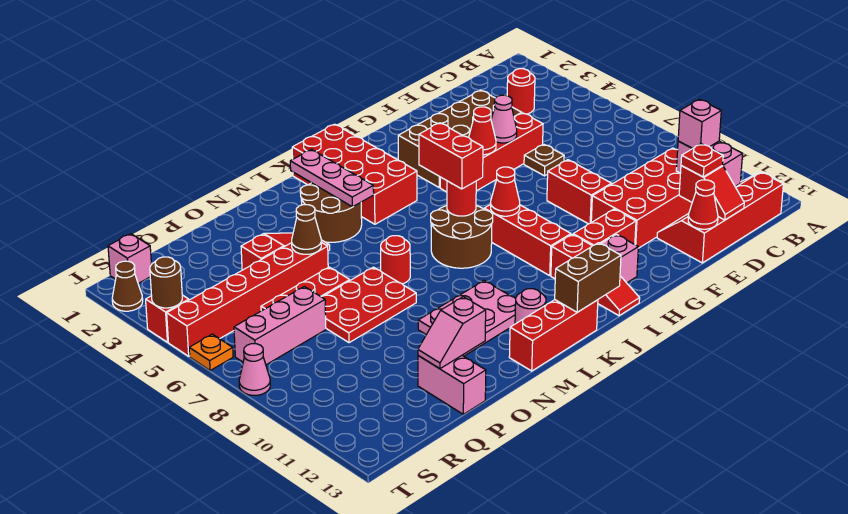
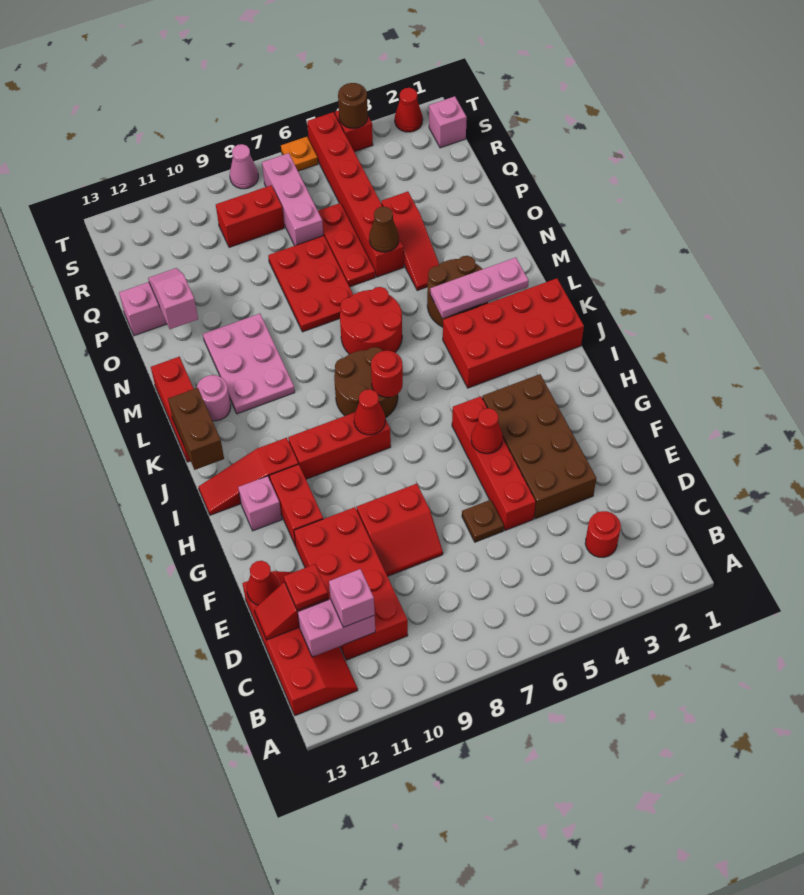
pink cone F5 level 2 -> none
red brick J6:J7 level 3 -> red brick R8:R9 level 1
red round brick M7 level 1 -> red round brick L6:M7 level 1
brown cone T2 level 1 -> red cone T2 level 1

